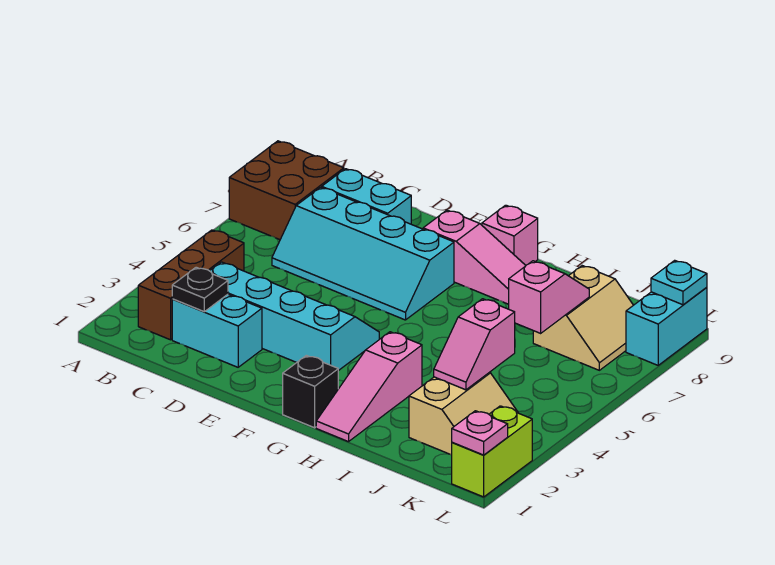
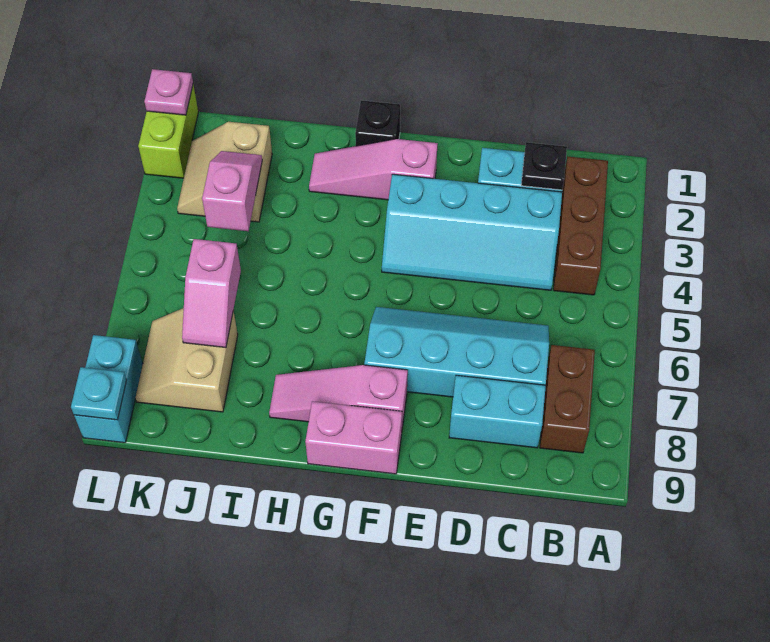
brown brick A7:B8 level 1 -> brown brick B7:B8 level 1
pink brick G9 level 1 -> pink brick F9:G9 level 1
pink slope H1:H3 level 1 top 3 -> pink slope F2:H2 level 1 top F

